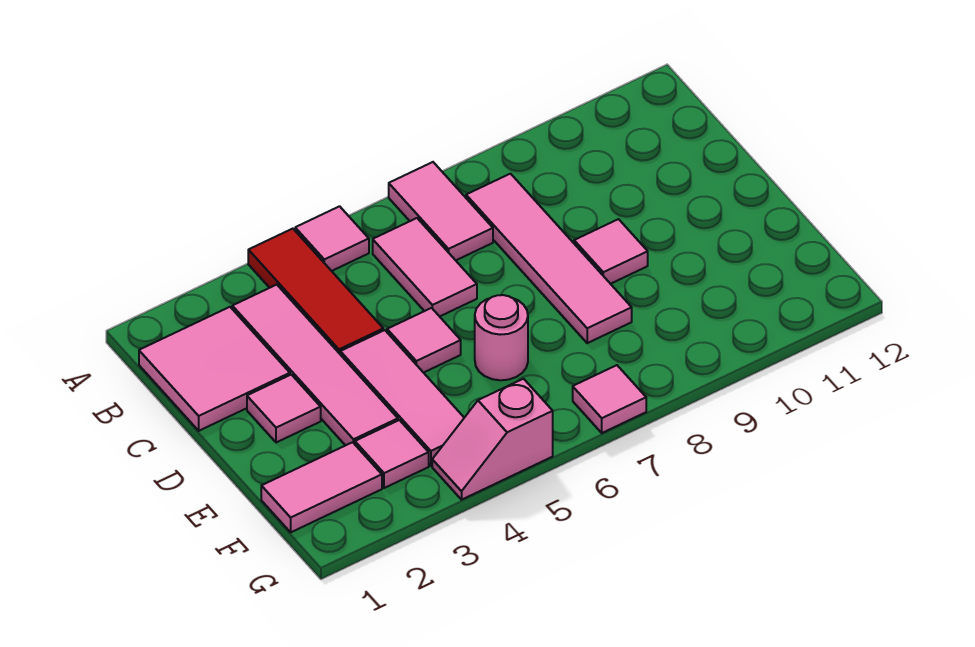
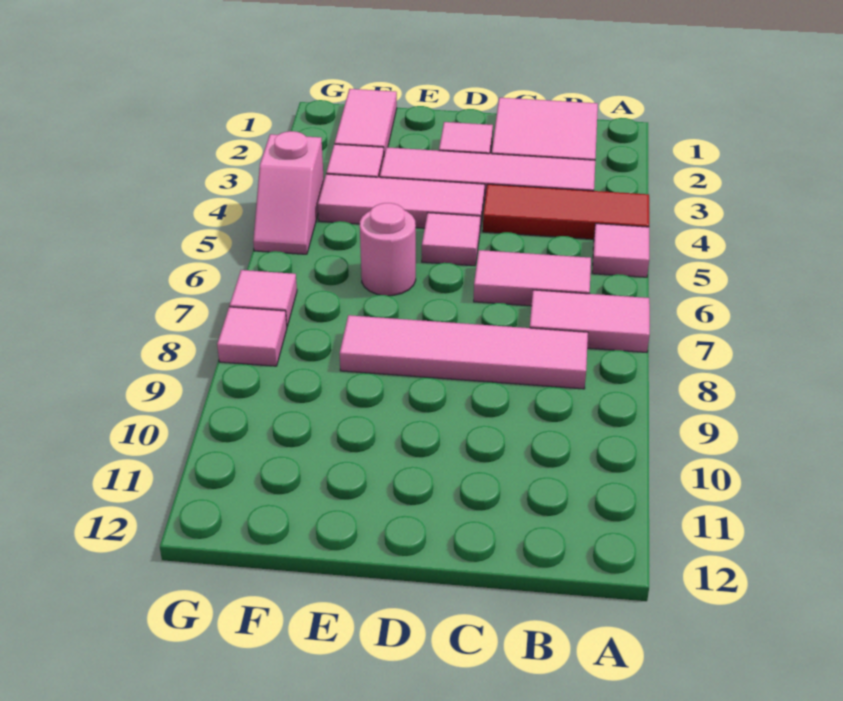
pink tile D9 level 1 -> pink tile G8 level 1
pink slope G4:G5 level 1 top 5 -> pink slope G4:G5 level 1 top 4

